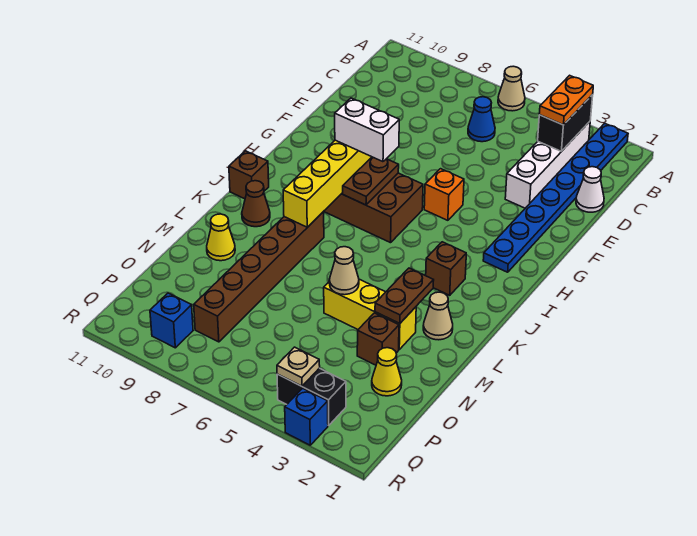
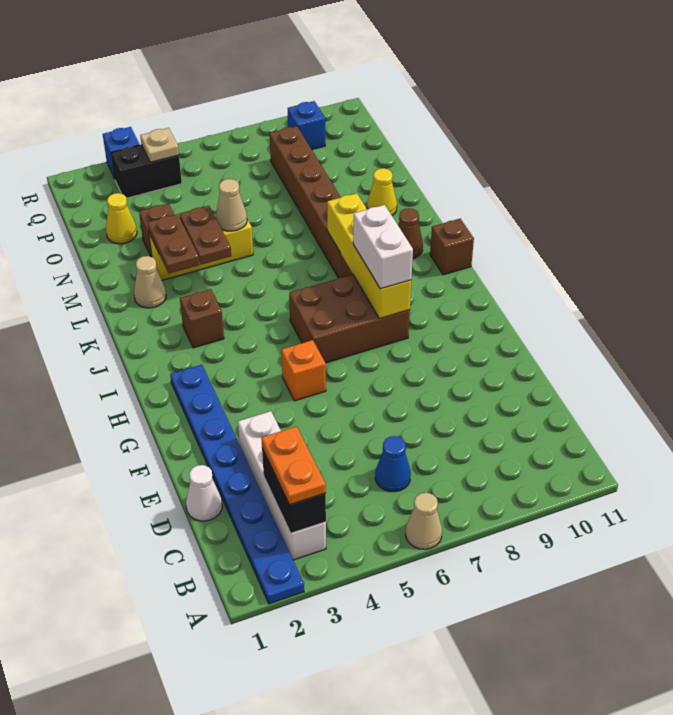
brown plate H7:I7 level 2 -> brown plate L4:M4 level 2
white brick H7:H8 level 3 -> white brick H8:I8 level 3

